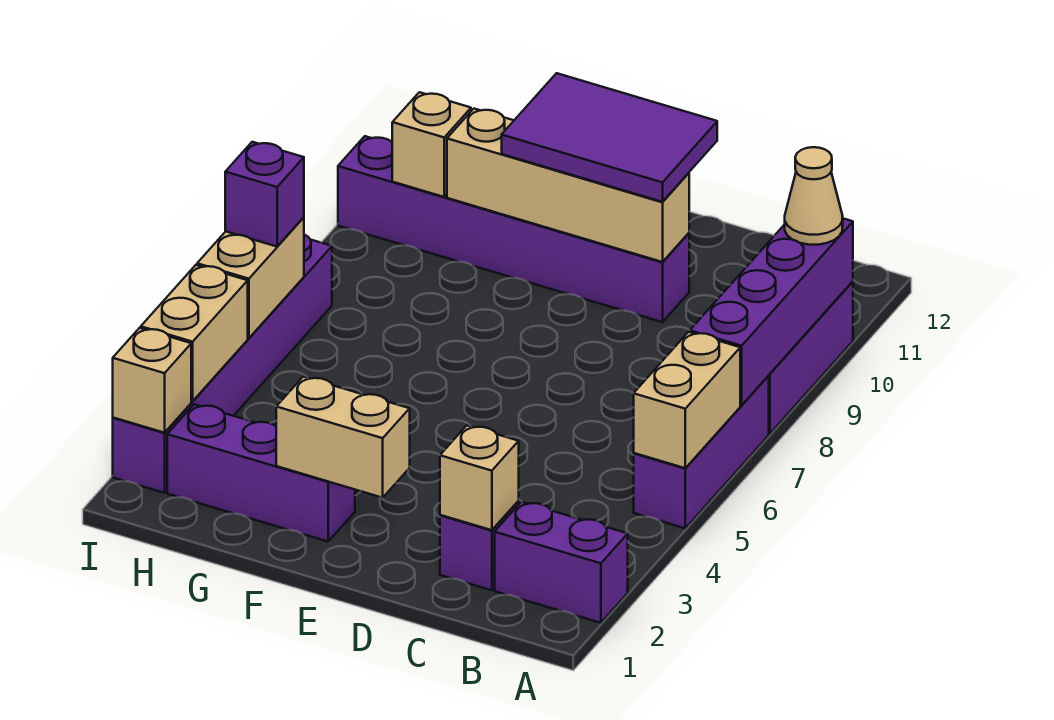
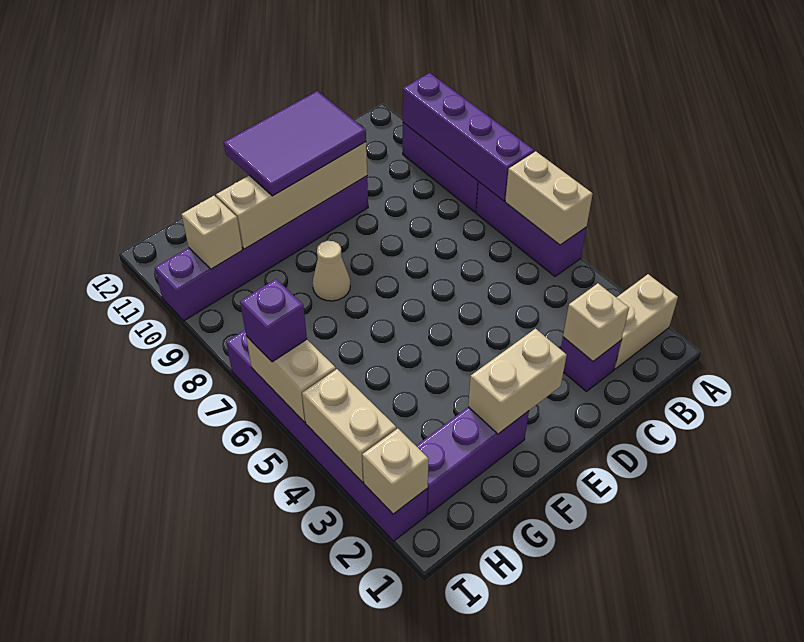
purple brick A2:B2 level 1 -> tan brick A2:B2 level 1
tan cone A10 level 3 -> tan cone F8 level 1

